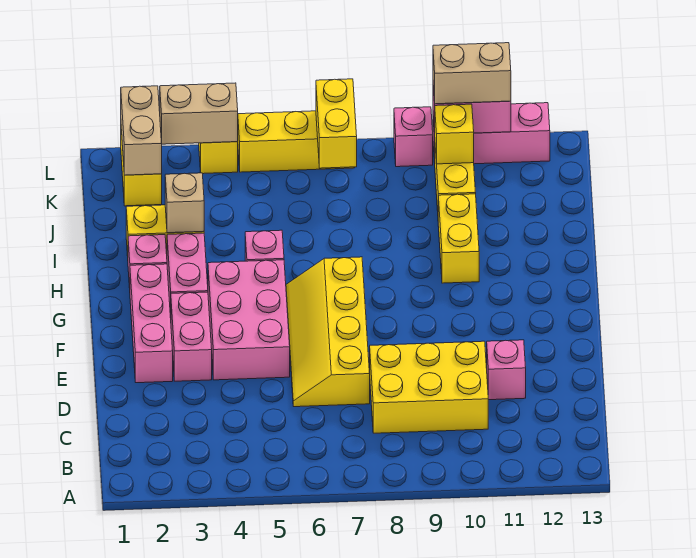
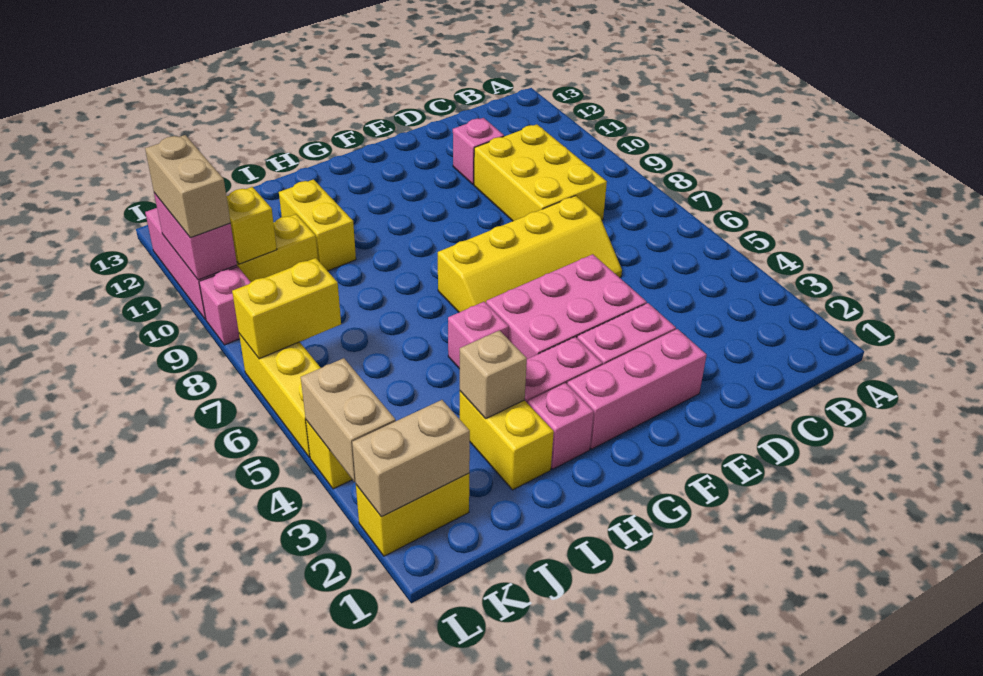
yellow brick H10:I10 level 1 -> yellow brick I10:I11 level 1

